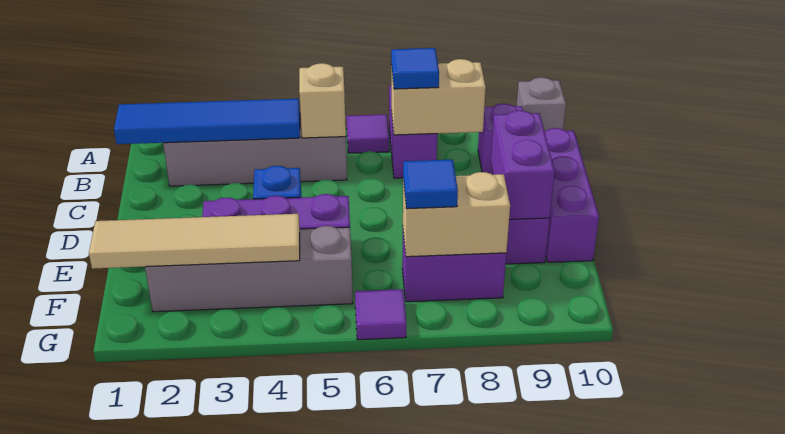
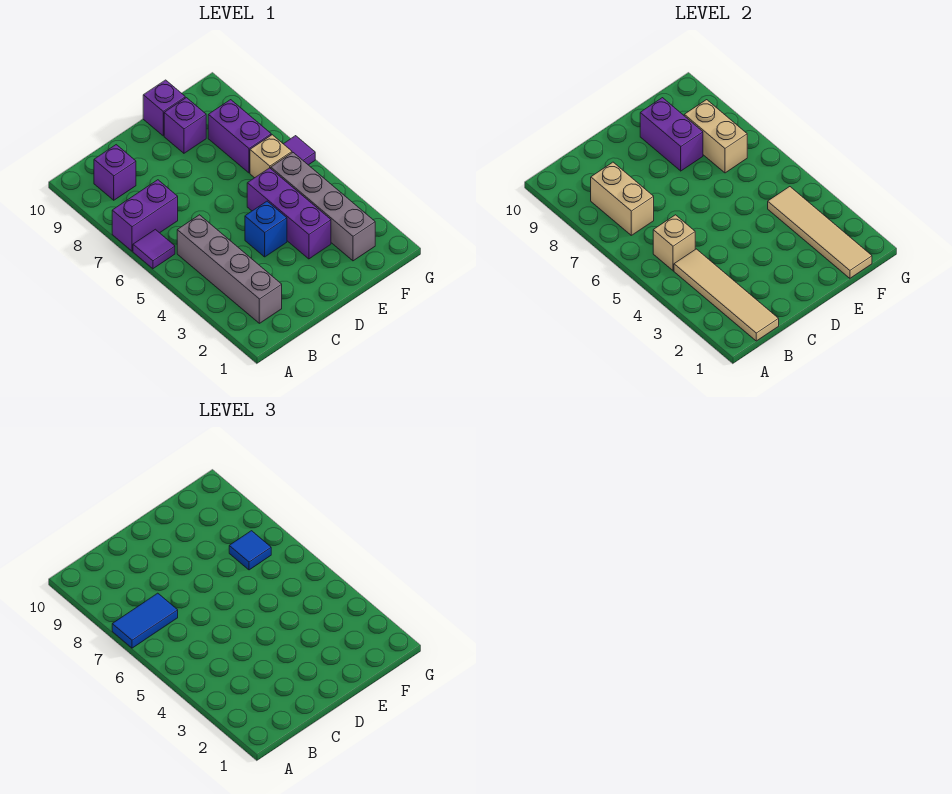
grey brick A10 level 1 -> none
blue tile B1:B4 level 2 -> tan tile B1:B4 level 2
blue tile B7 level 3 -> blue tile A7:B7 level 3
purple brick C10:E10 level 1 -> purple brick E10 level 1
purple brick D9:E9 level 2 -> purple brick E8:E9 level 2
none -> tan brick F6 level 1

